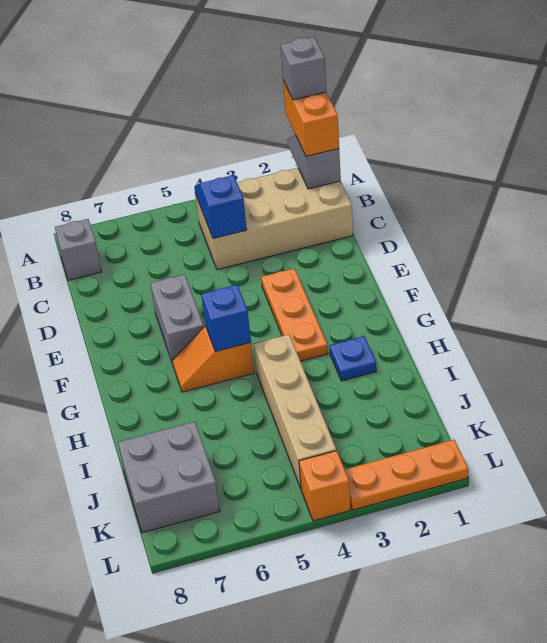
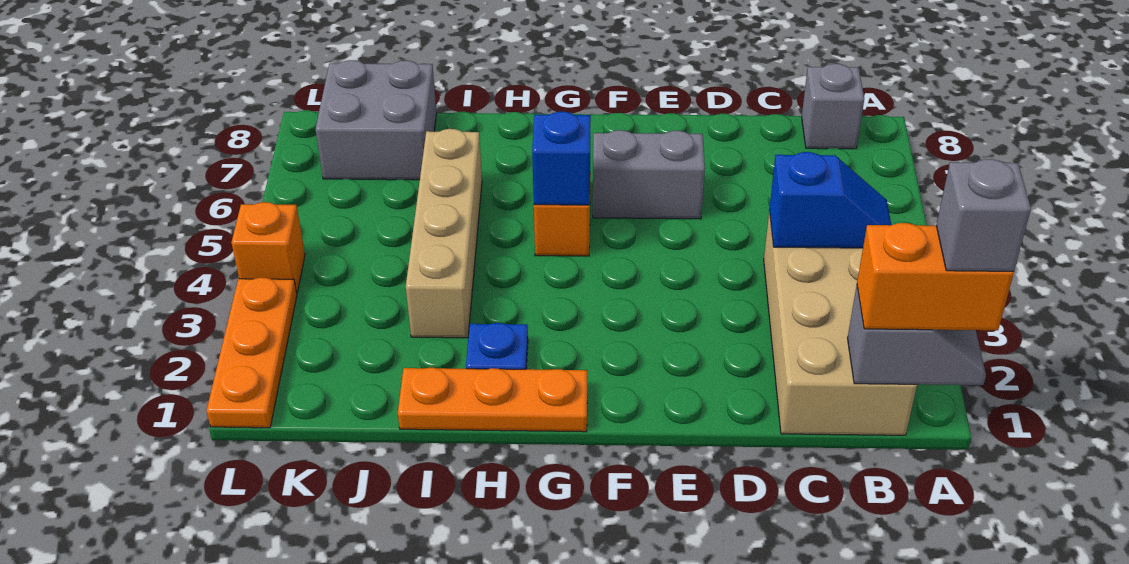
orange plate E3:G3 level 1 -> orange plate G1:I1 level 1
tan brick H4:K4 level 1 -> tan brick I3:I6 level 1

